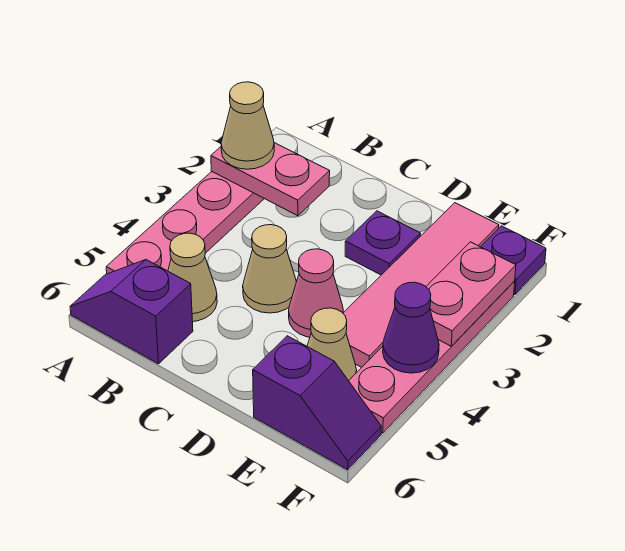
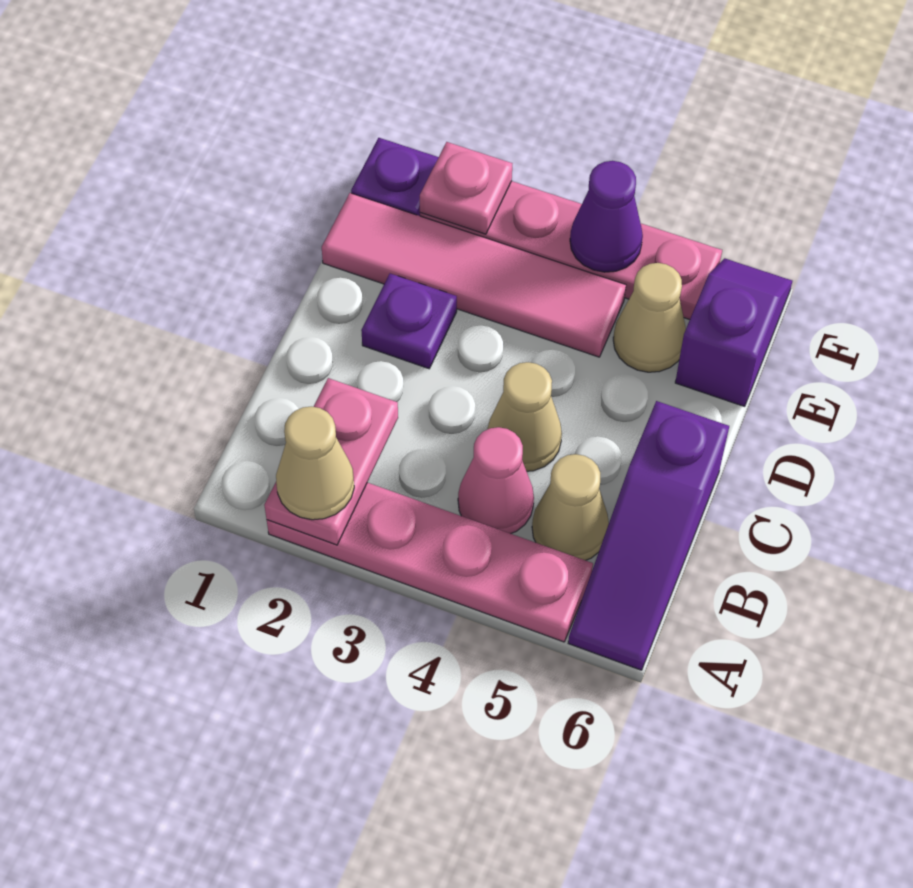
purple slope A6:B6 level 1 top B -> purple slope A6:C6 level 1 top C
pink cone D4 level 1 -> pink cone B4 level 1
pink plate F2:F3 level 2 -> pink plate F2 level 2

